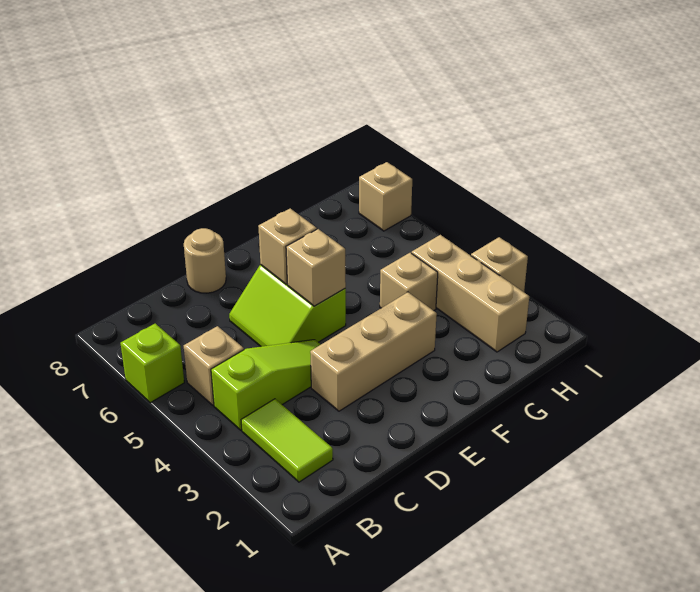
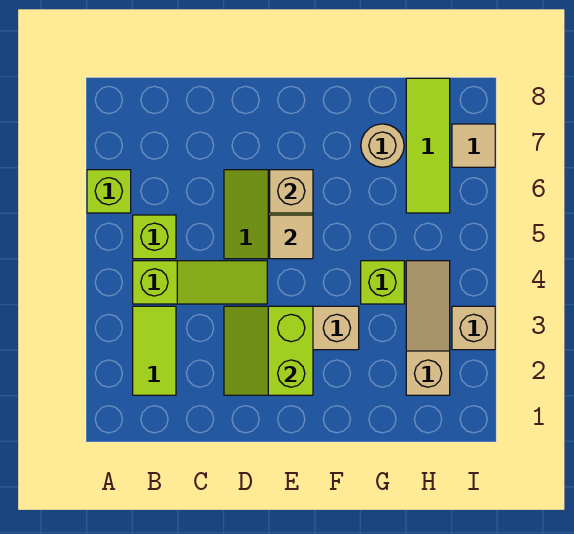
tan brick B5 level 1 -> lime brick B5 level 1
none -> lime slope D2:E3 level 2 top E
tan round brick D8 level 1 -> tan round brick G7 level 1
tan brick E5 level 2 -> tan tile E5 level 2
tan brick G4 level 1 -> lime brick G4 level 1
tan brick H2:H4 level 1 -> tan slope H2:H4 level 1 top 2
none -> lime tile H6:H8 level 1
tan brick I7 level 1 -> tan tile I7 level 1

